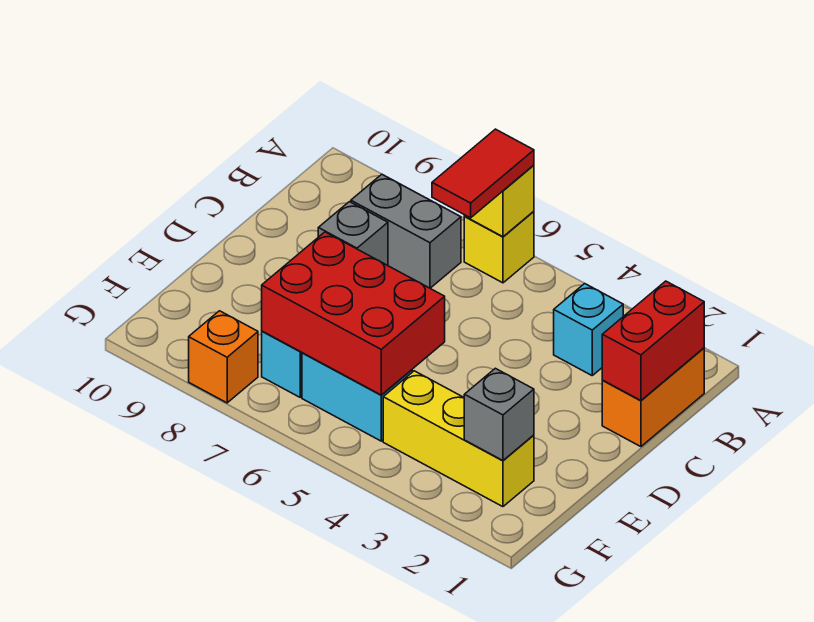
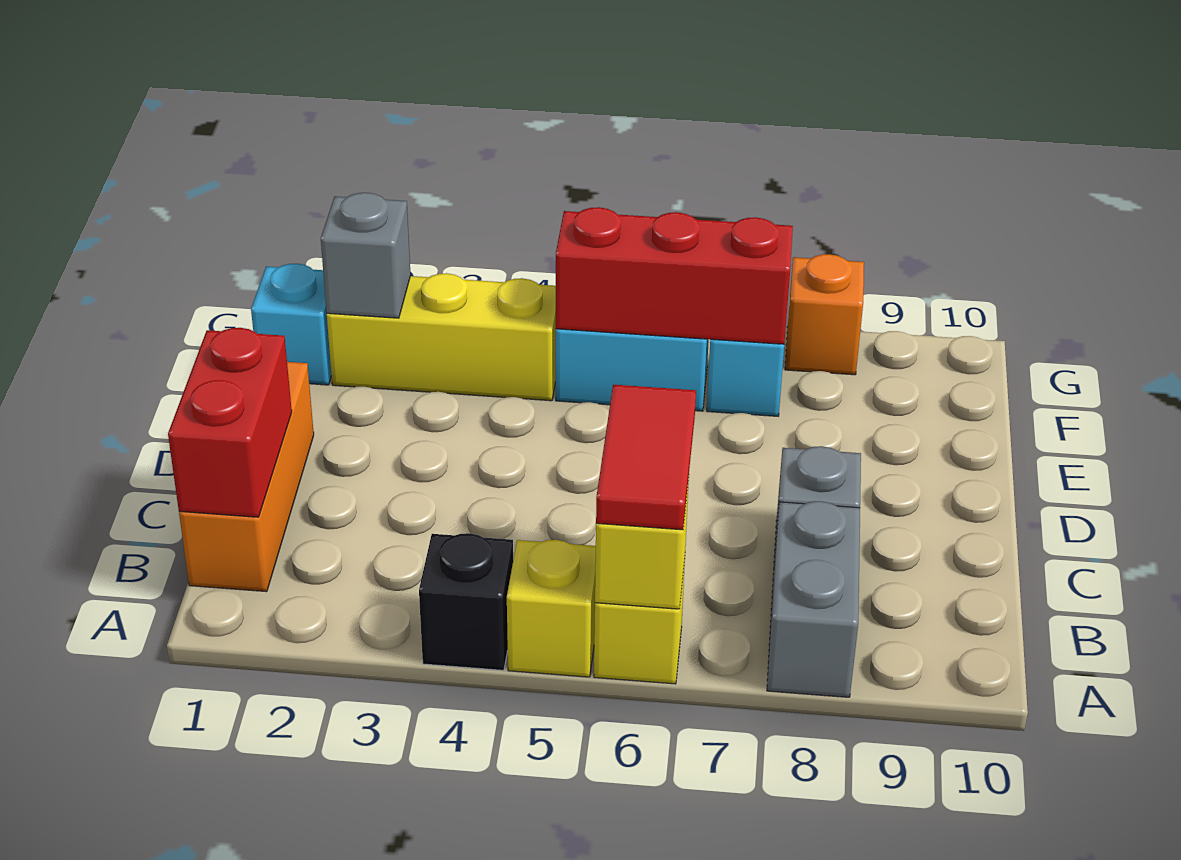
none -> black brick A4 level 1
none -> yellow brick A5 level 1
orange brick B1:C1 level 1 -> orange brick B1:D1 level 1
cyan brick B3 level 1 -> cyan brick F1 level 1
grey brick B7:B8 level 1 -> grey brick A8:B8 level 1
red brick E5:F7 level 2 -> red brick F5:F7 level 2

